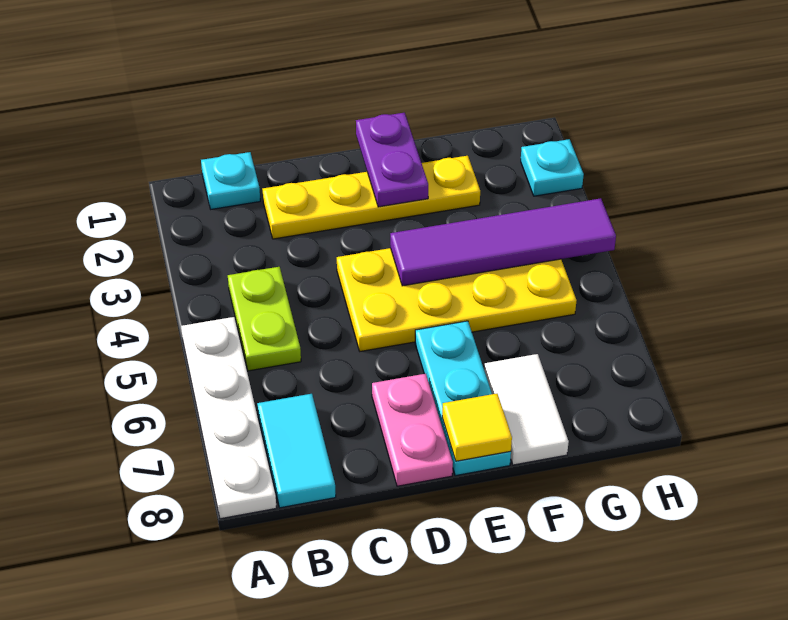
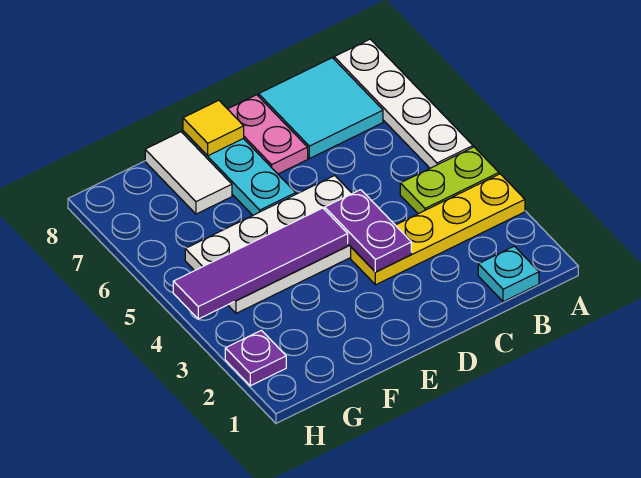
lime plate B4:B5 level 1 -> lime plate A4:B4 level 1
cyan tile B7:B8 level 1 -> cyan tile B7:C8 level 1
yellow plate C2:F2 level 1 -> yellow plate A3:D3 level 1
yellow plate D4:G5 level 1 -> white plate D4:G5 level 1
purple plate E1:E2 level 2 -> purple plate D3:D4 level 2
cyan plate H2 level 1 -> purple plate H2 level 1

